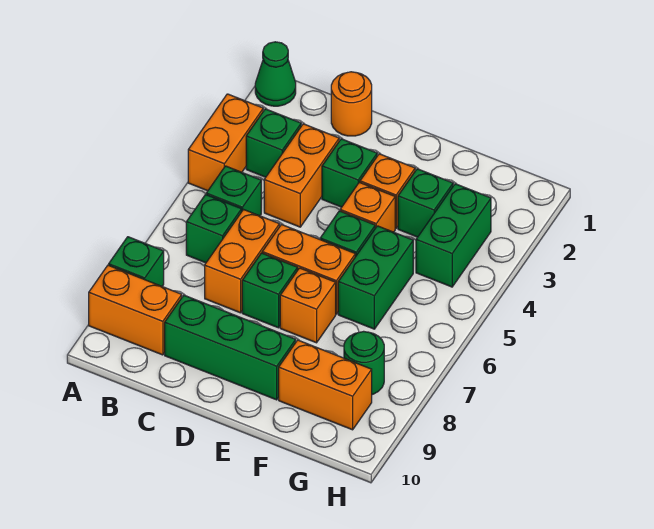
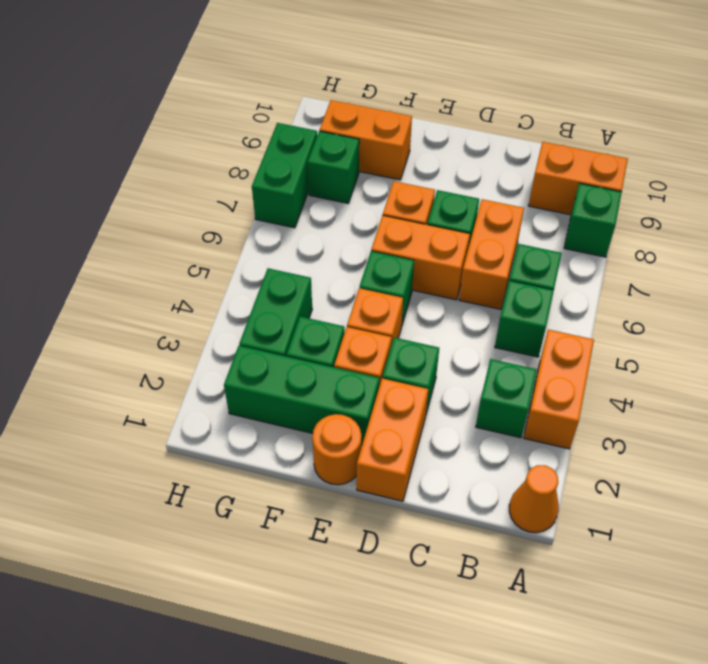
green cone A1 level 1 -> orange cone A1 level 1
orange round brick C1 level 1 -> orange round brick E1 level 1
orange brick C3:C4 level 1 -> orange brick D1:D2 level 1
green brick C9:E9 level 1 -> green brick E2:G2 level 1
green brick F5:F6 level 1 -> green brick H7:H8 level 1
green round brick G8 level 1 -> green brick G8 level 1

